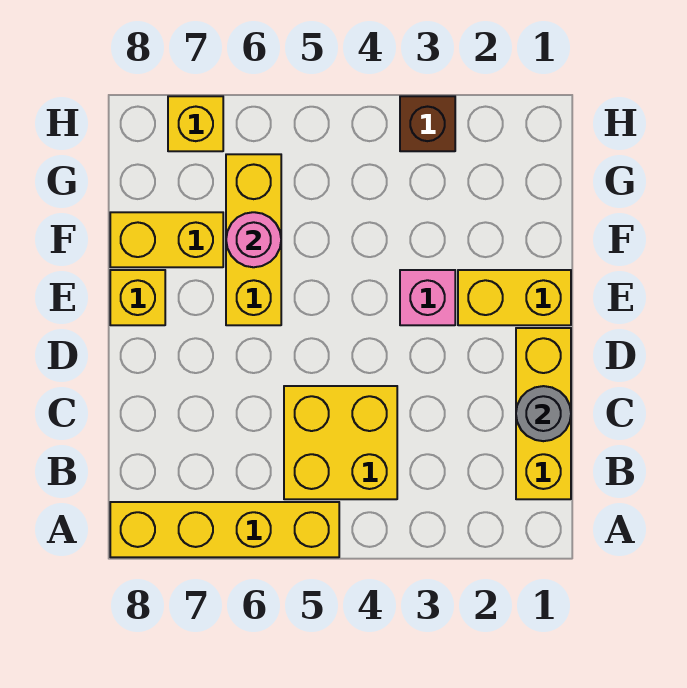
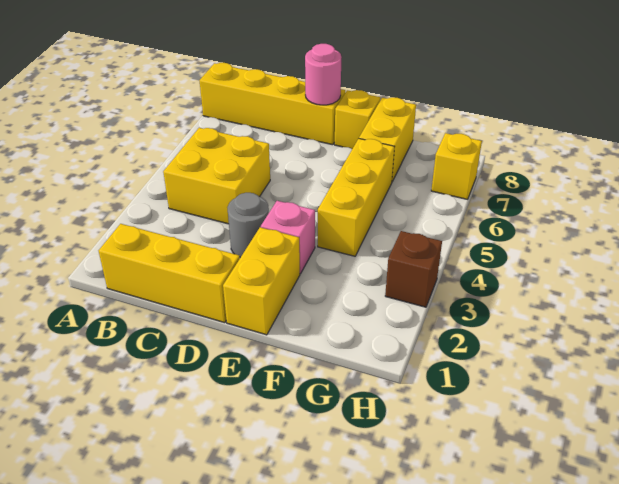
yellow brick A5:A8 level 1 -> yellow brick A8:D8 level 1
grey round brick C1 level 2 -> grey round brick D3 level 1
yellow brick E6:G6 level 1 -> yellow brick F4:F6 level 1
pink round brick F6 level 2 -> pink round brick D8 level 2

